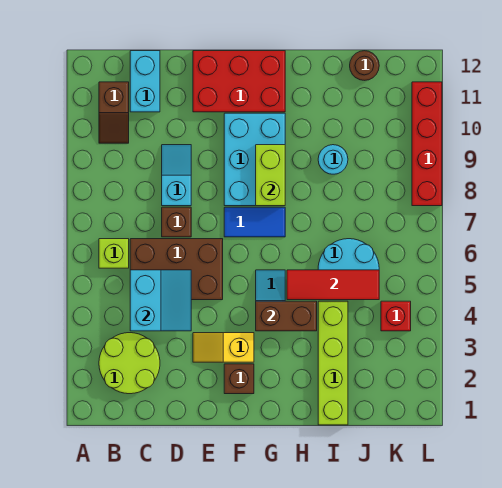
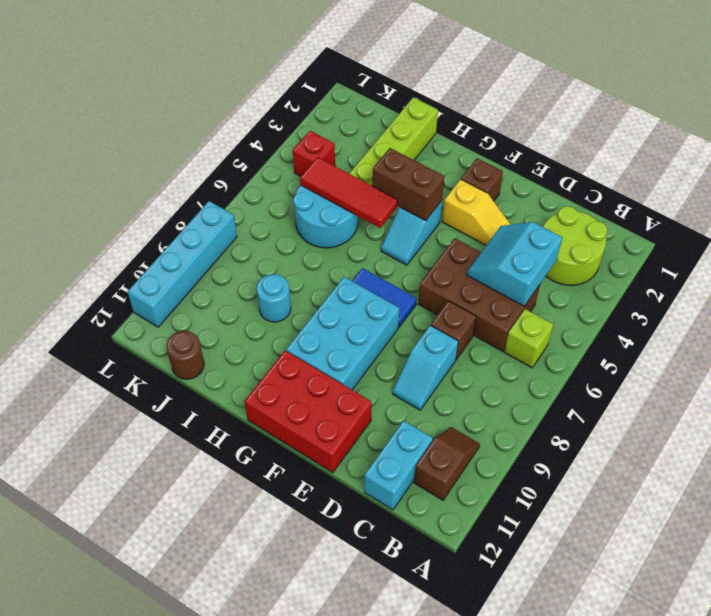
lime brick G8:G9 level 2 -> none
red brick L8:L11 level 1 -> cyan brick L8:L11 level 1

